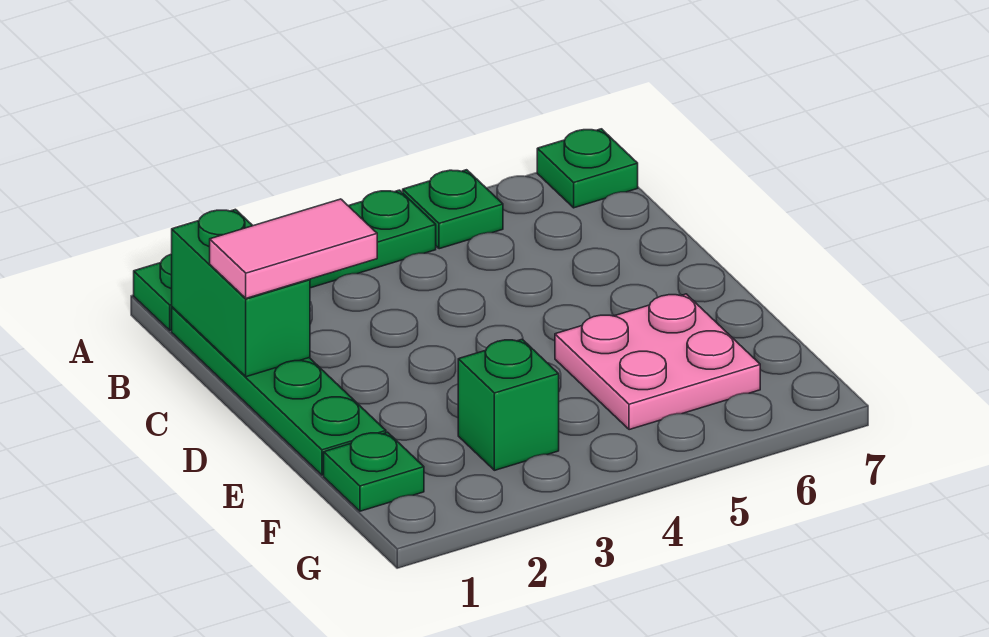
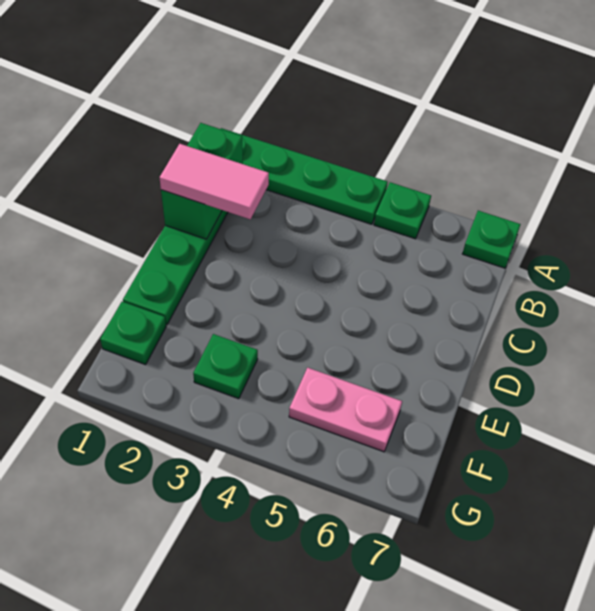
pink plate E5:F6 level 1 -> pink plate F5:F6 level 1
green brick F3 level 1 -> green plate F3 level 1

